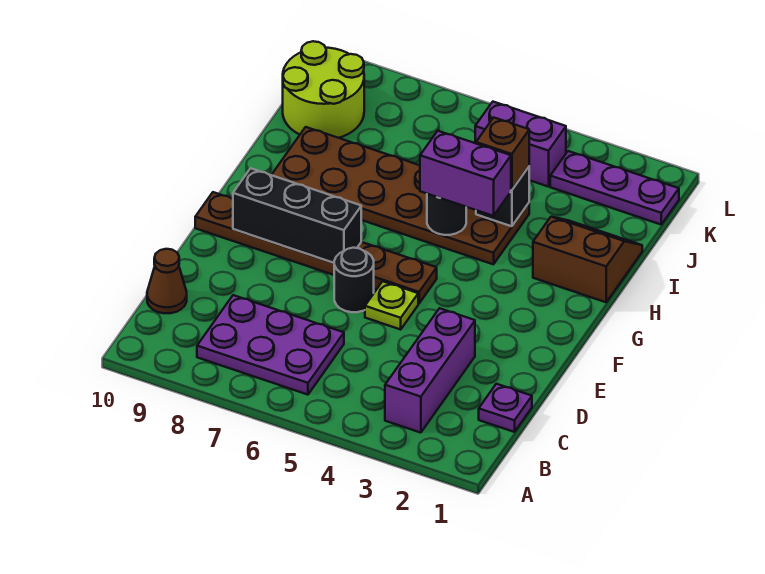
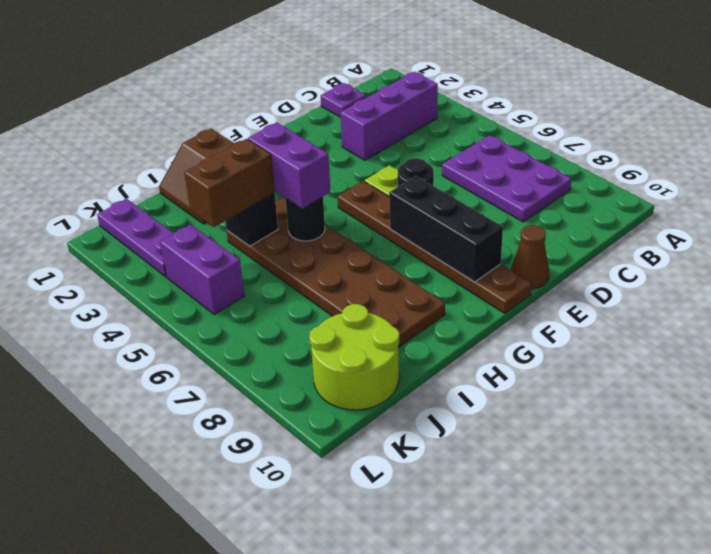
brown cone C10 level 1 -> brown cone E10 level 1
brown brick I4 level 3 -> brown brick I4:J4 level 3

